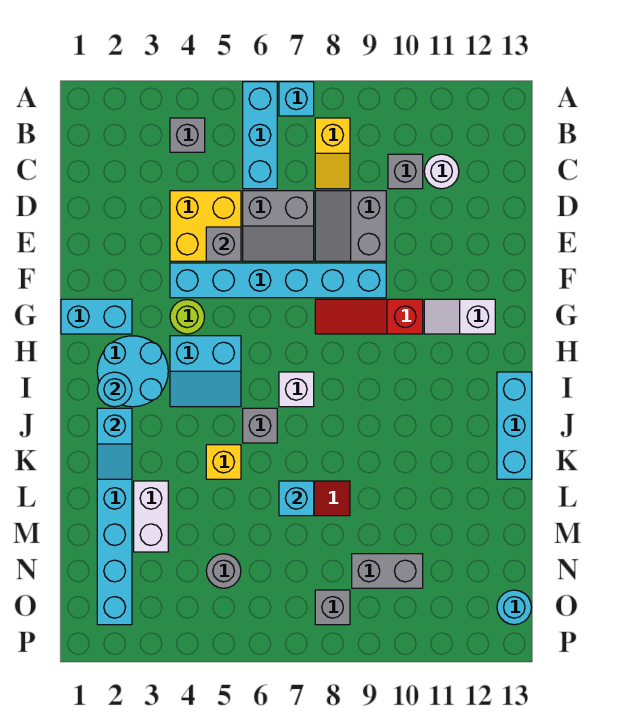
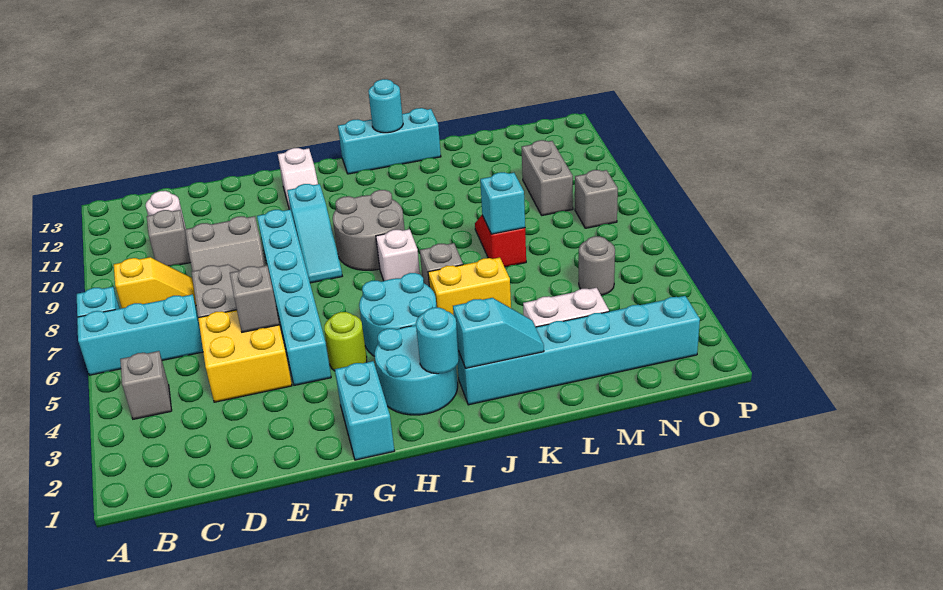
red slope G8:G10 level 1 top 10 -> cyan slope G8:G10 level 1 top 10
cyan slope H4:I5 level 1 top H -> cyan round brick H4:I5 level 1
none -> grey round brick H8:I9 level 1
yellow brick K5 level 1 -> yellow brick J5:K5 level 1
cyan round brick O13 level 1 -> cyan round brick J13 level 2

